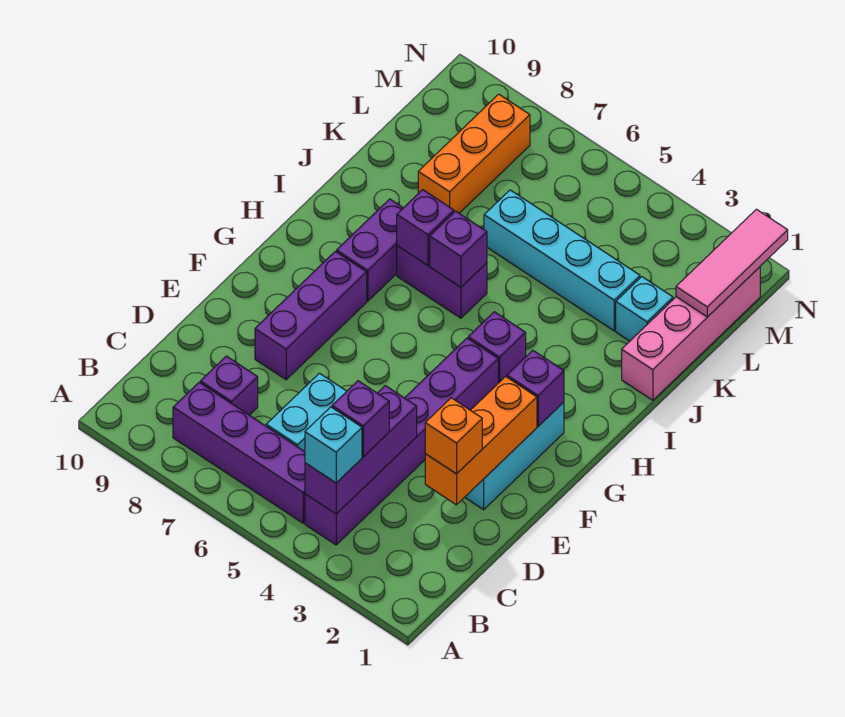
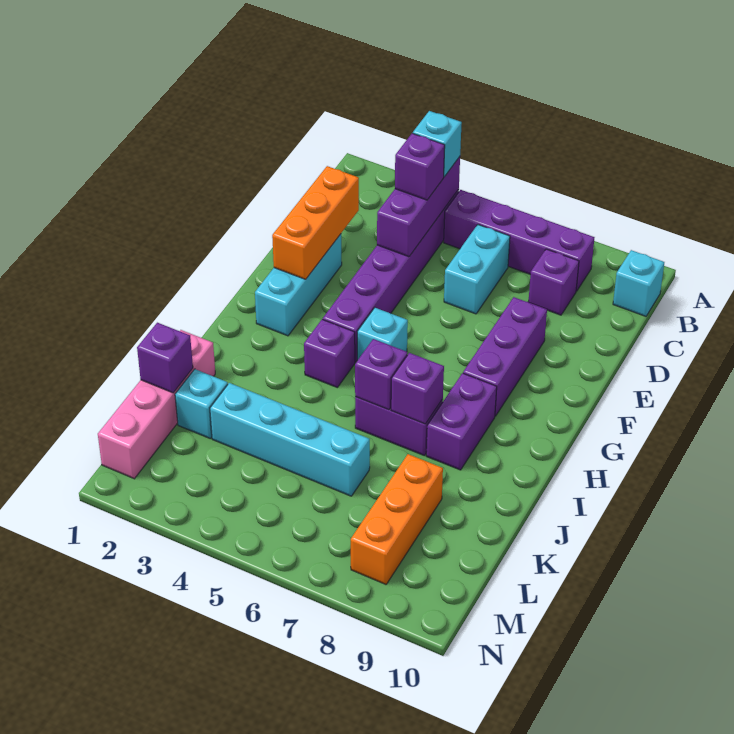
none -> cyan brick B10 level 1
orange brick D2 level 3 -> none
purple brick G2 level 2 -> purple brick K1 level 2
none -> cyan brick G5 level 1
pink tile L1:N1 level 2 -> none

